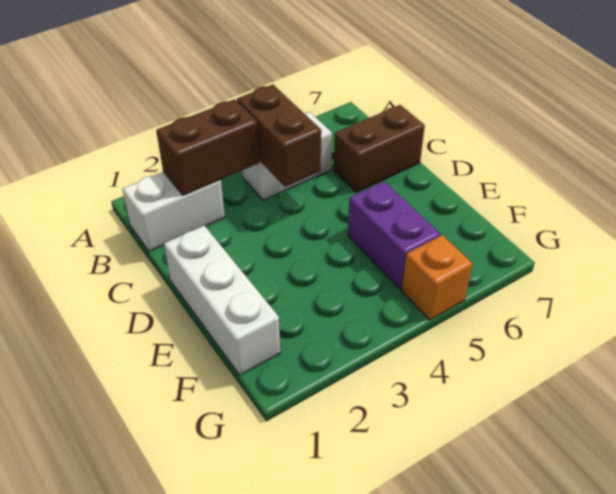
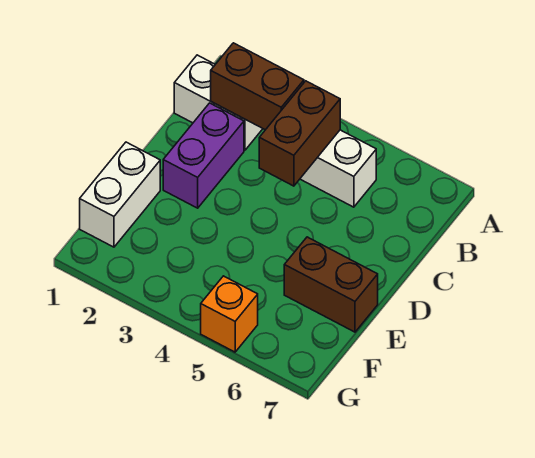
brown brick C6:C7 level 1 -> brown brick E6:E7 level 1
white brick D1:F1 level 1 -> white brick E1:F1 level 1
purple brick E5:F5 level 1 -> purple brick C2:D2 level 1

